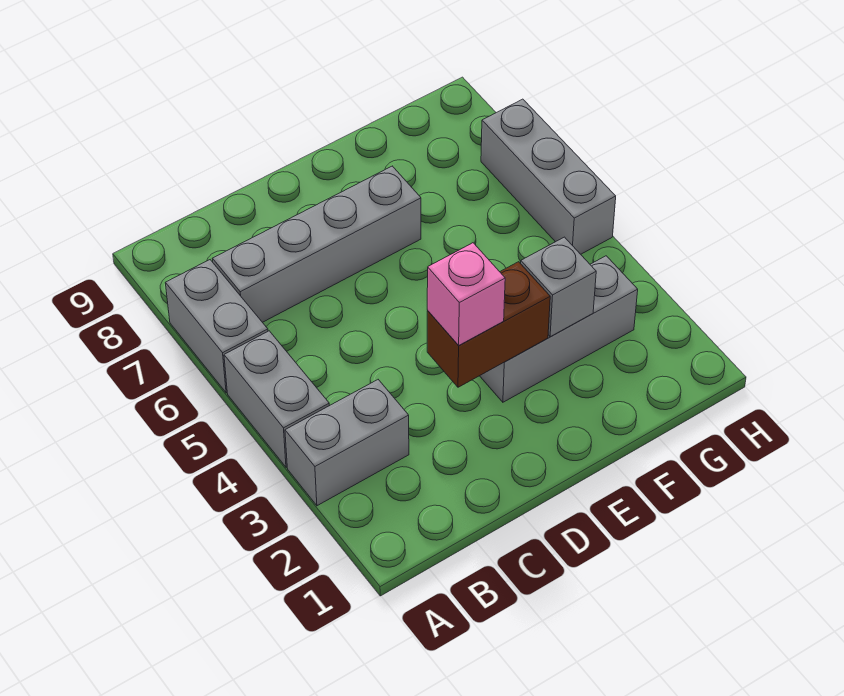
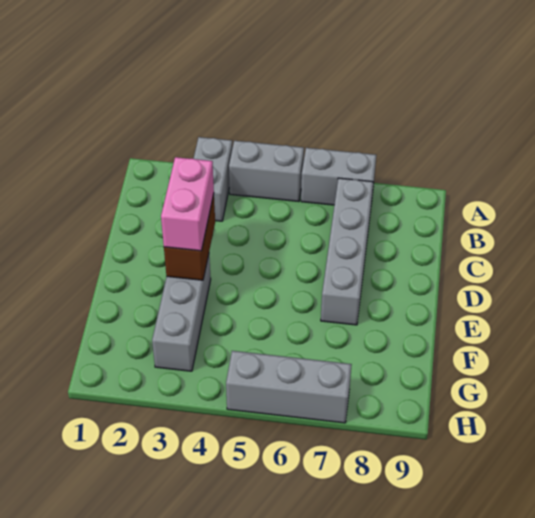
pink brick D3 level 3 -> pink brick D3:E3 level 3
grey brick F3 level 2 -> none

